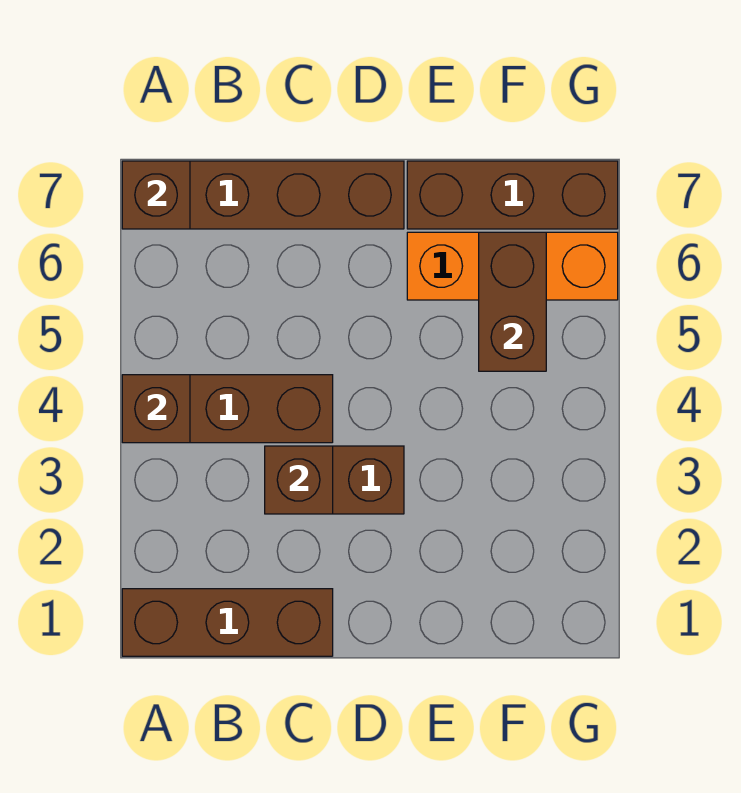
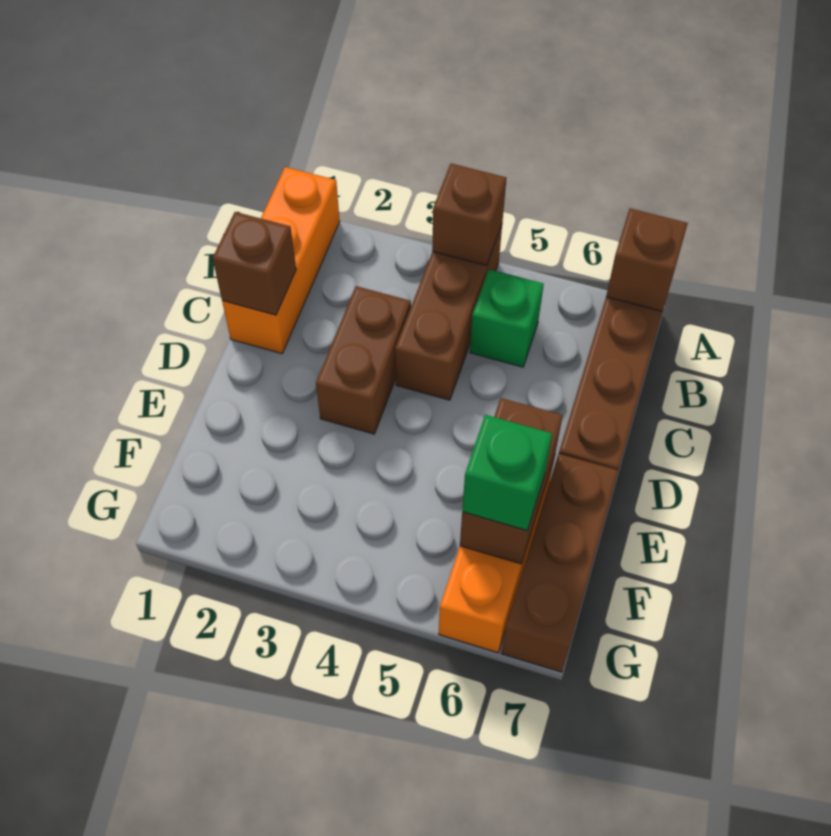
brown brick A1:C1 level 1 -> orange brick A1:C1 level 1
none -> green brick B5 level 1
brown brick C3 level 2 -> brown brick C1 level 2
brown brick F5:F6 level 2 -> brown brick E6:F6 level 2
none -> green brick F6 level 3

